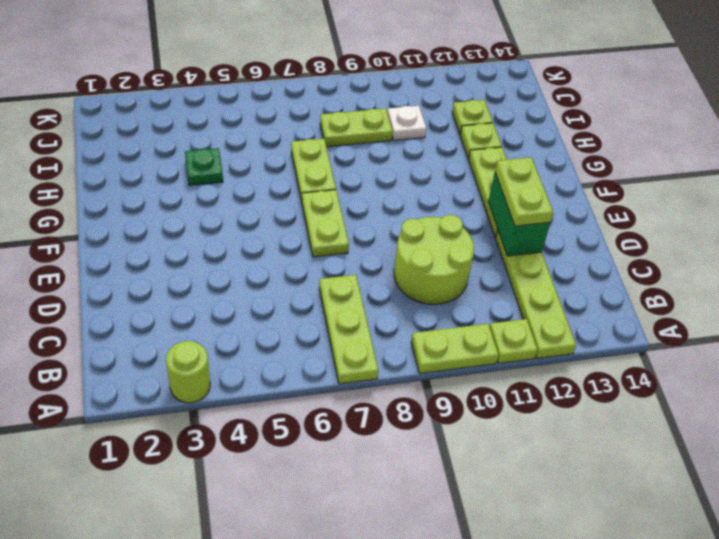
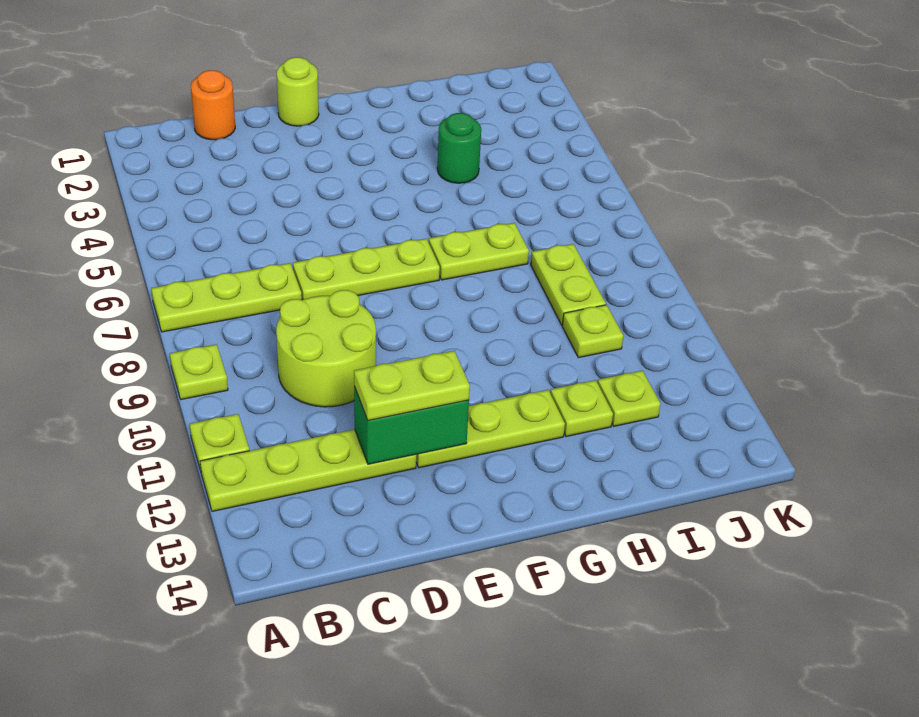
lime round brick A3 level 1 -> lime round brick E1 level 1
lime plate A9:A10 level 1 -> lime plate A9 level 1
none -> orange round brick C1 level 1
lime plate E7:F7 level 1 -> lime plate D7:F7 level 1
green plate H4 level 1 -> green round brick H4 level 1
white plate I10 level 1 -> lime plate I10 level 1

